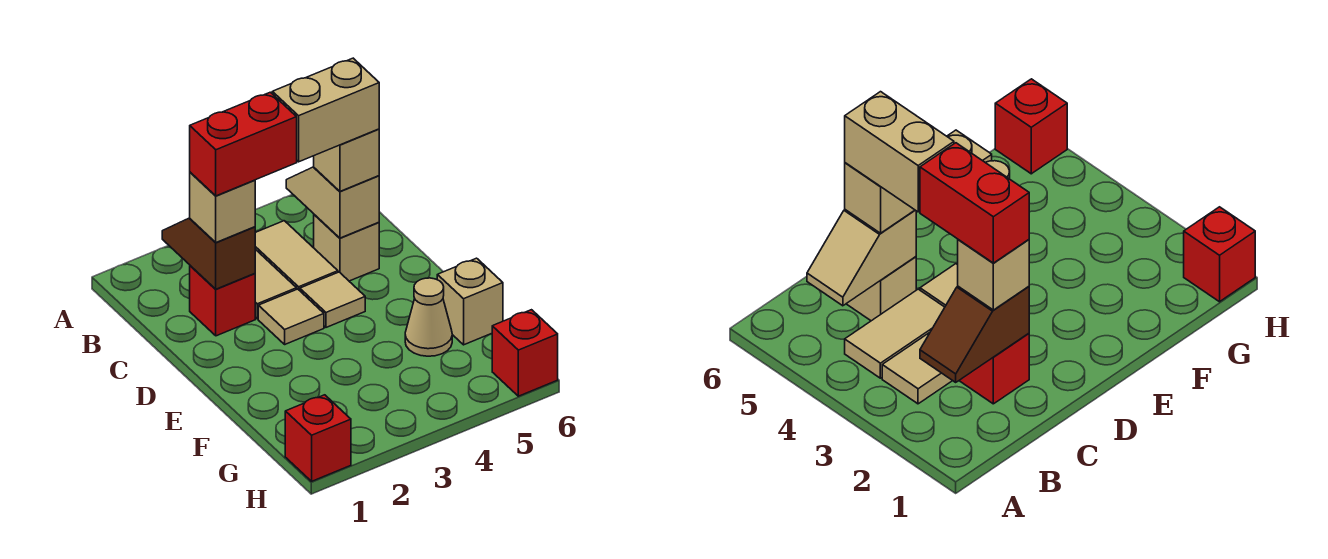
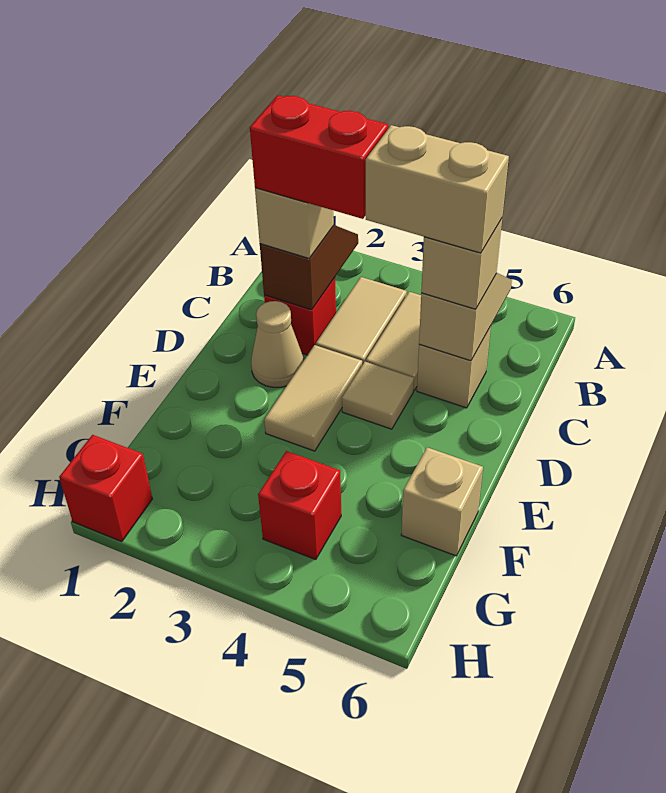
tan tile D3 level 1 -> tan tile D3:E3 level 1
tan cone F5 level 1 -> tan cone D2 level 1
red brick H6 level 1 -> red brick G4 level 1

